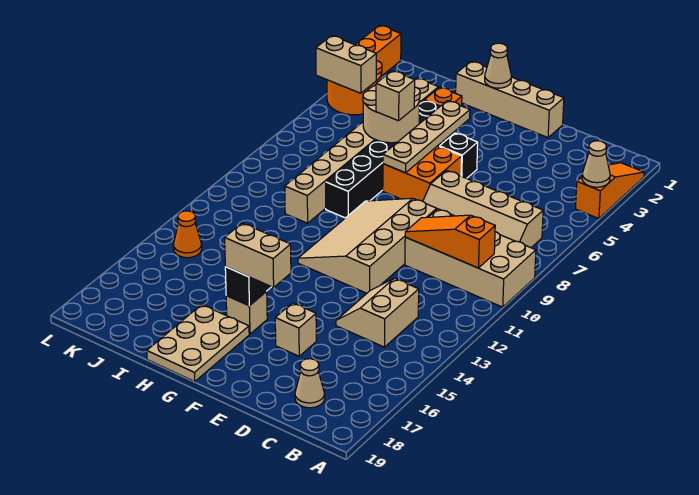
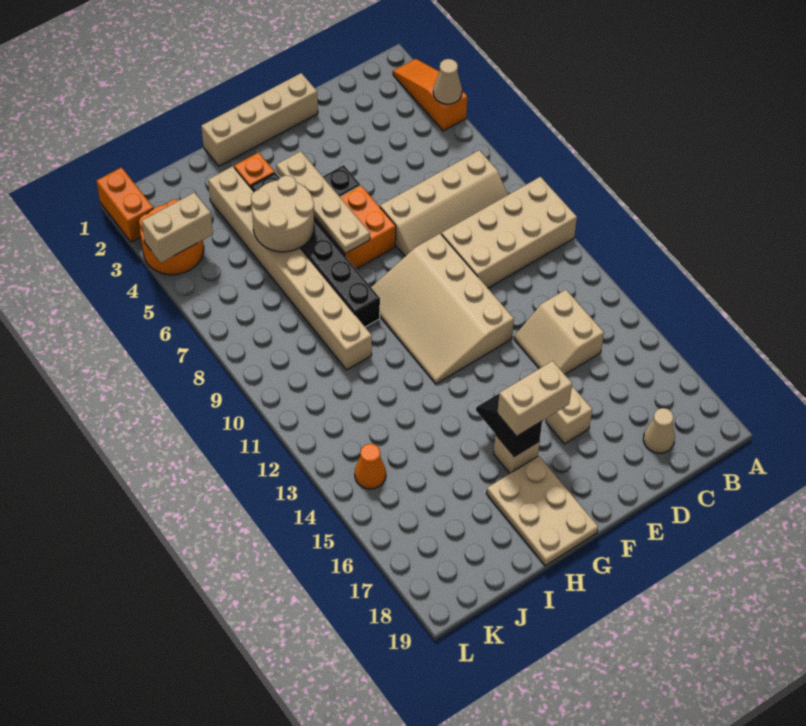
orange slope B10:D10 level 2 top B -> none
tan cone G1 level 2 -> none
tan brick H6 level 3 -> none

